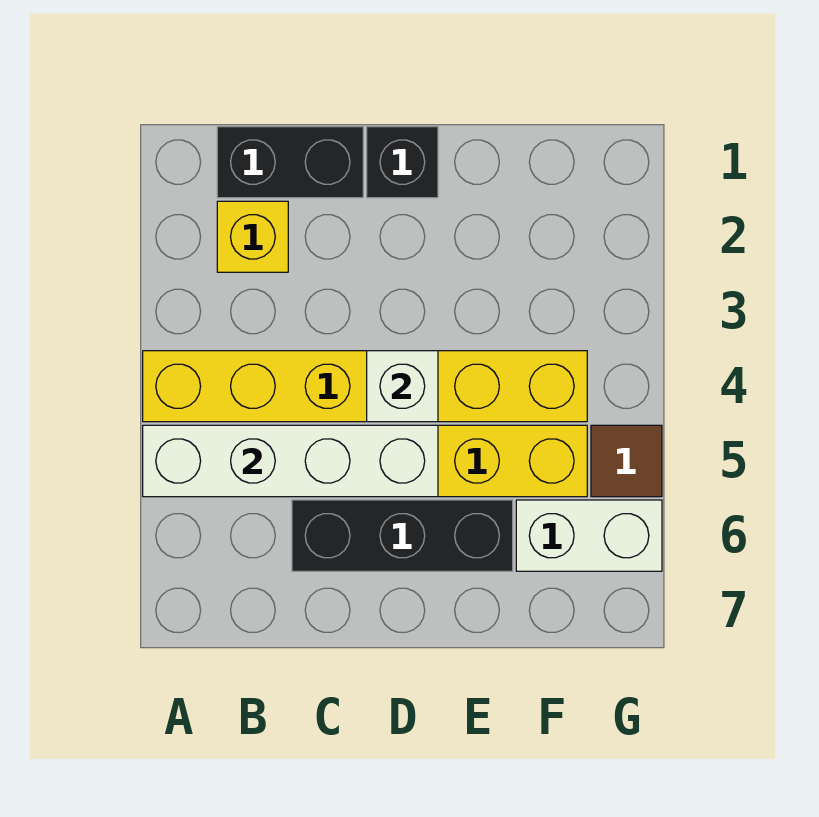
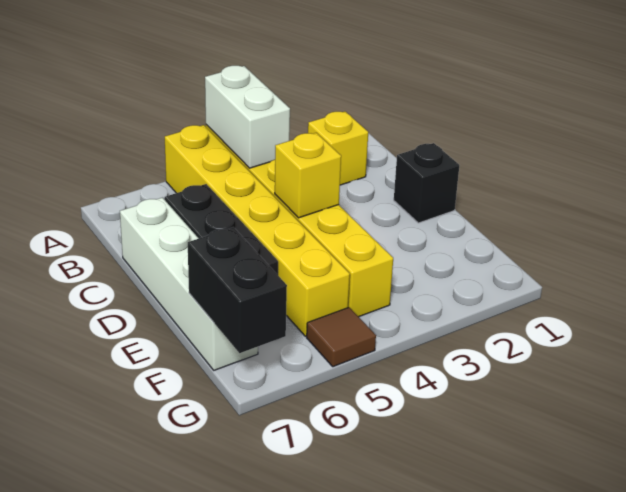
white brick A5:D5 level 2 -> white brick C7:F7 level 1
black brick B1:C1 level 1 -> black brick F7:G7 level 2
white brick D4 level 2 -> yellow brick D4 level 2
white brick F6:G6 level 1 -> white brick A4:B4 level 2

